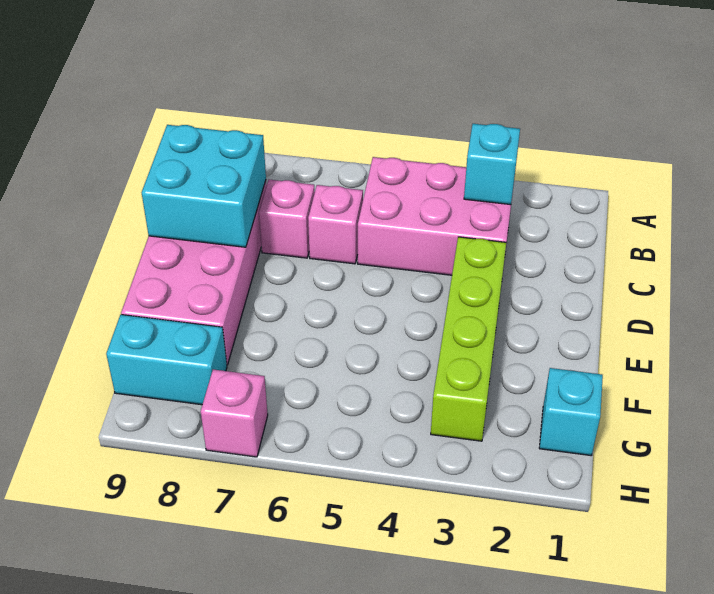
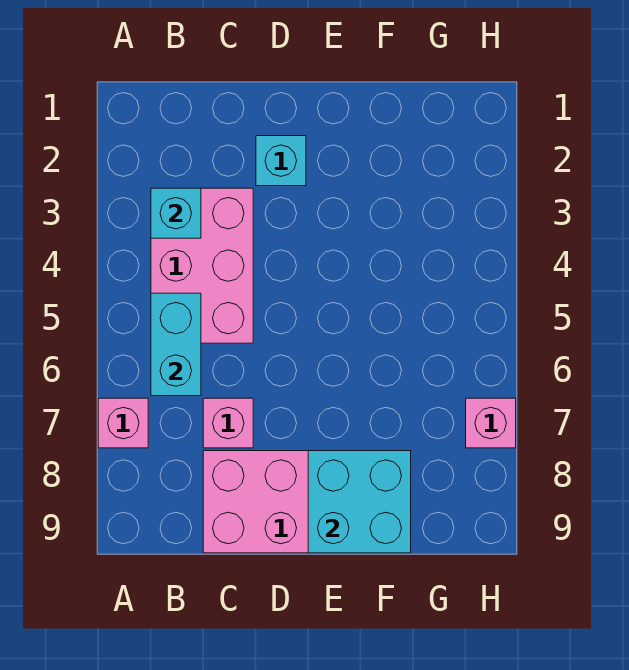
pink brick C6 level 1 -> pink brick A7 level 1
cyan brick C8:D9 level 2 -> cyan brick E8:F9 level 2
lime brick D3:G3 level 1 -> none
cyan brick G1 level 1 -> cyan brick D2 level 1
cyan brick G8:G9 level 1 -> cyan brick B5:B6 level 2

